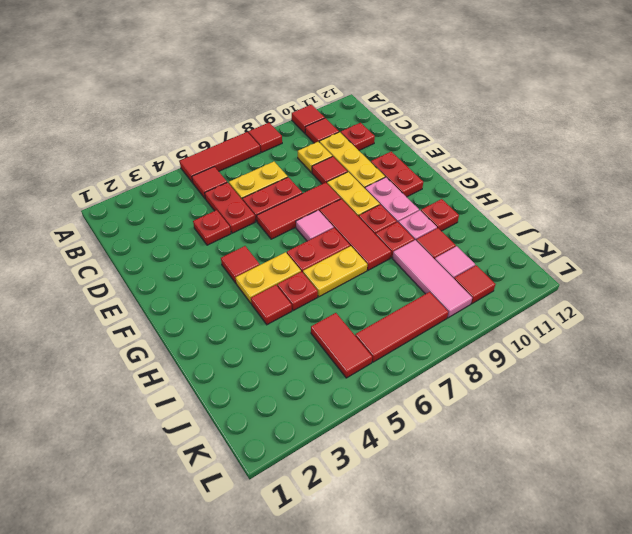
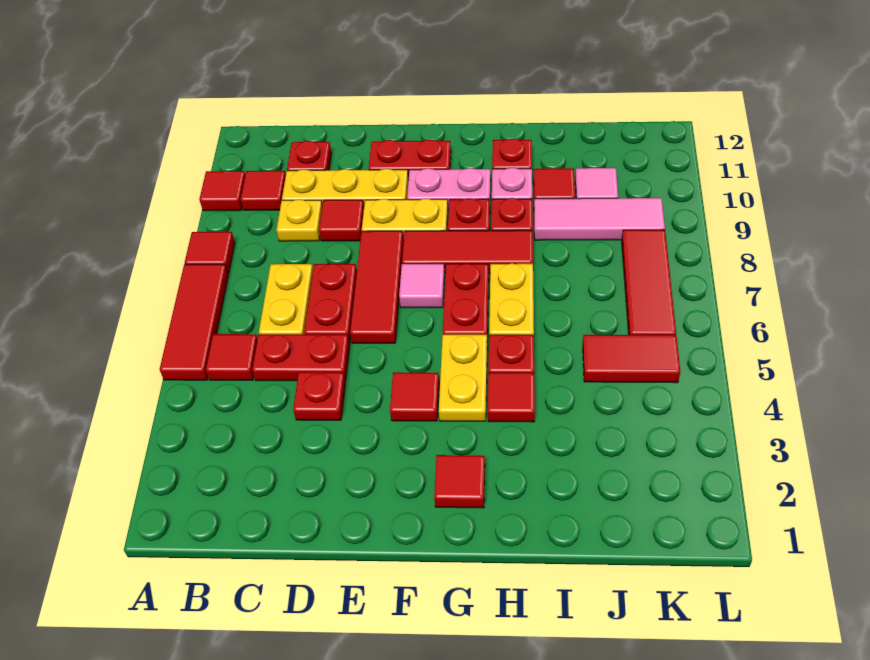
red tile K10 level 1 -> red tile G2 level 1

